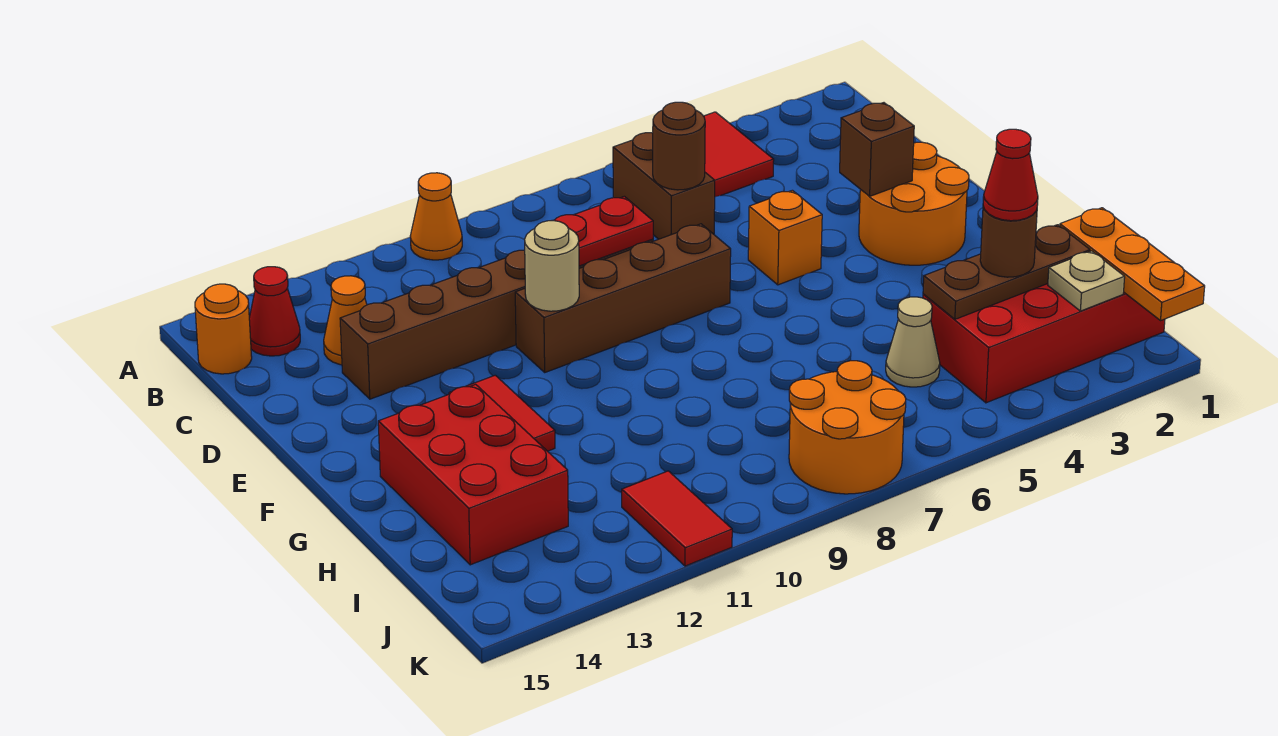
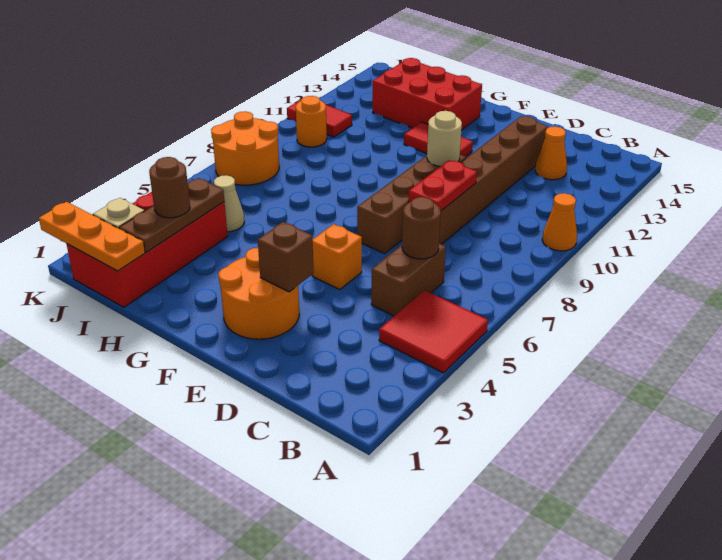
brown brick B6:C6 level 1 -> brown brick C5:C6 level 1
red cone B14 level 1 -> none
orange round brick B15 level 1 -> orange round brick J10 level 1
red cone I3 level 4 -> none

